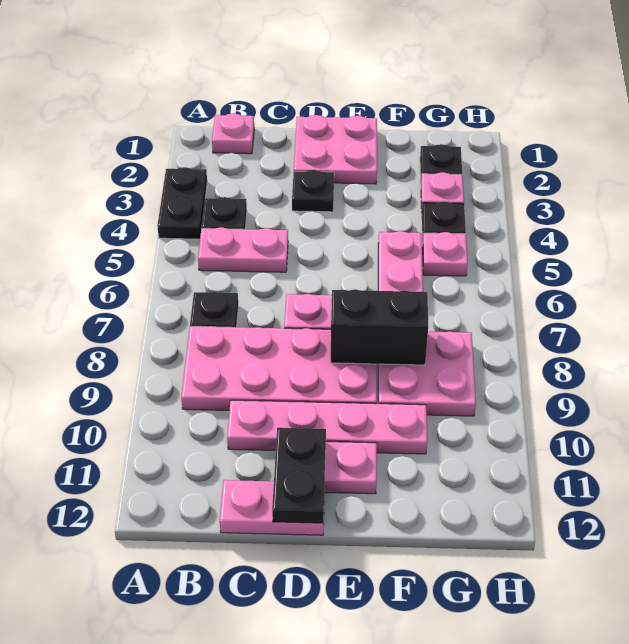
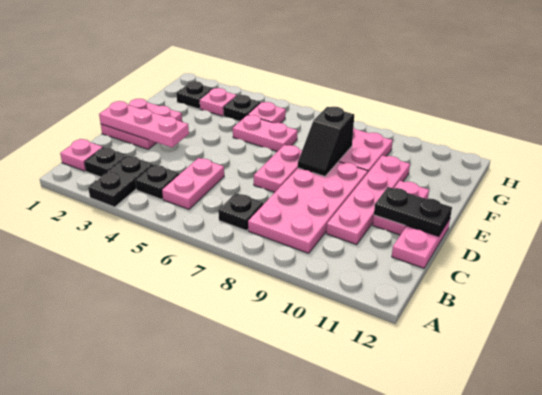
black plate A3:A4 level 1 -> black plate A3:B3 level 1
none -> pink plate D1:D3 level 2
black plate D3 level 1 -> black plate B2 level 1
black brick E8:F8 level 2 -> black slope E8:F8 level 2 top F

